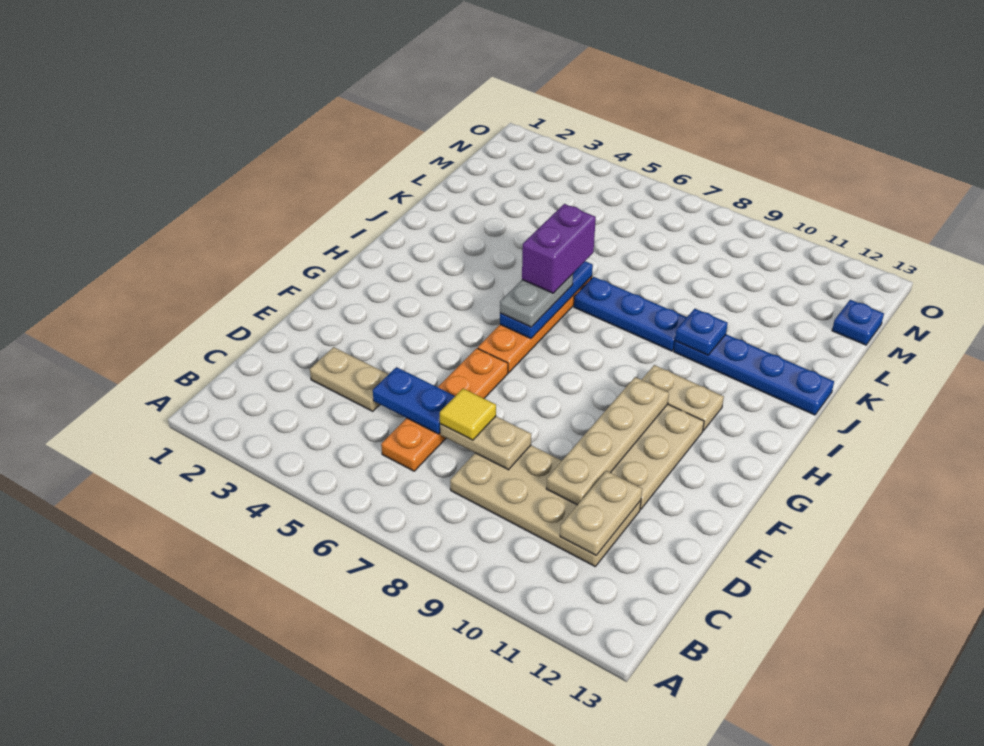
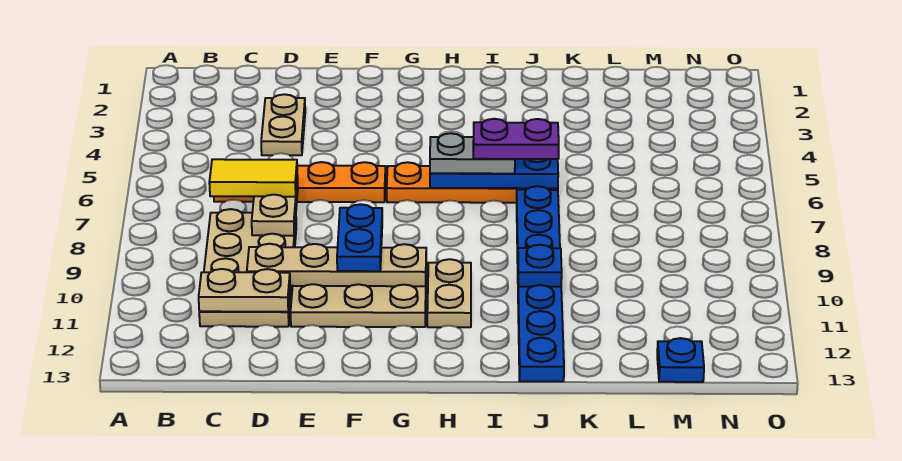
blue plate D5:D6 level 2 -> blue plate F9:F10 level 3
yellow tile D7 level 3 -> yellow tile C7:D7 level 3
purple brick I6:J6 level 4 -> purple plate I6:J6 level 4

